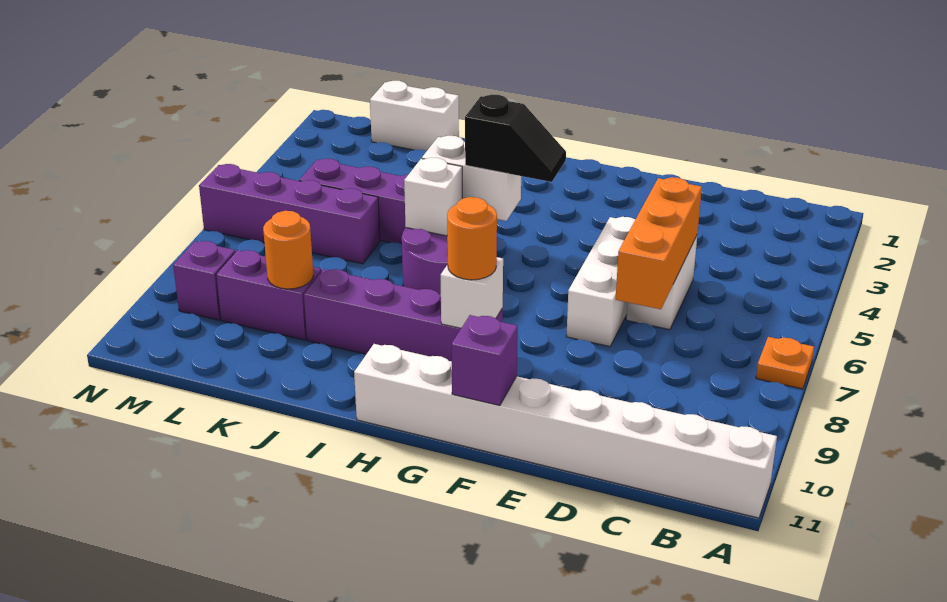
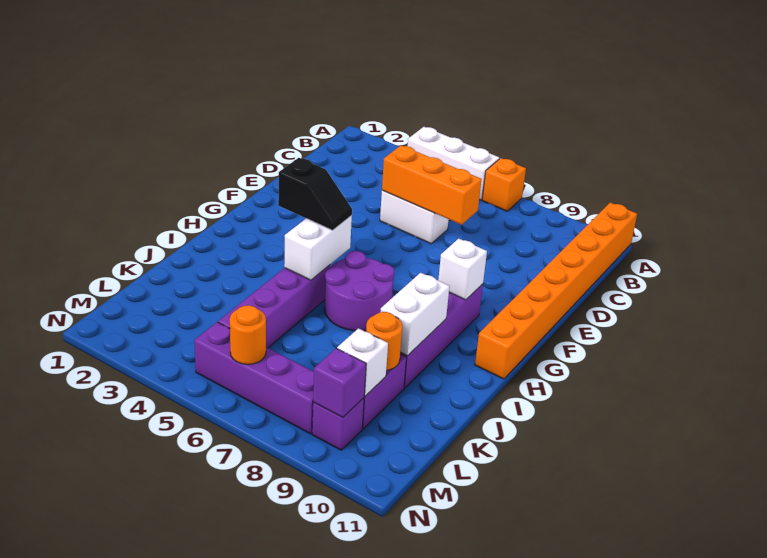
orange plate A7 level 1 -> orange brick A7 level 1
white brick A11:H11 level 1 -> orange brick A11:H11 level 1
white brick E5:E7 level 1 -> white brick A4:A6 level 1
purple brick F11 level 2 -> purple brick M9 level 2
black slope G5:H5 level 3 top H -> black slope H4:H5 level 3 top 4
orange round brick G9 level 3 -> orange round brick M6 level 2
white brick I6 level 2 -> white brick L9 level 2
white brick K1:L1 level 1 -> white brick I9:J9 level 2
purple brick K6:N6 level 1 -> purple brick M5:M8 level 1

